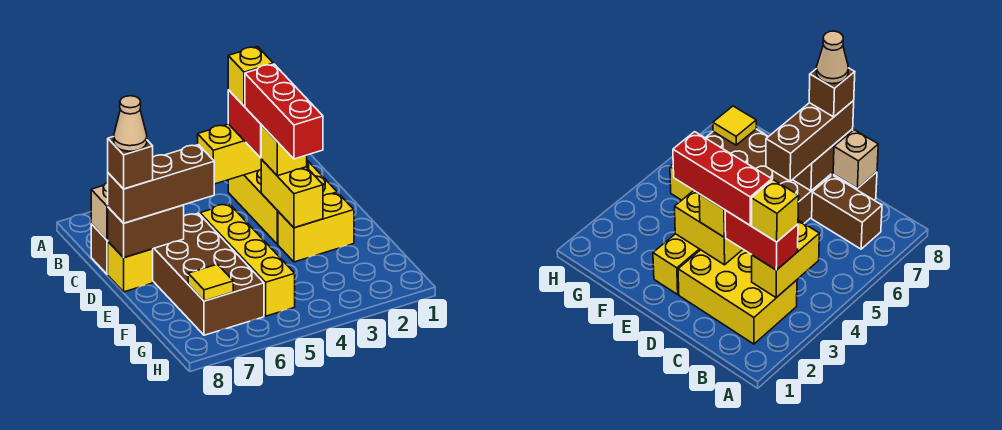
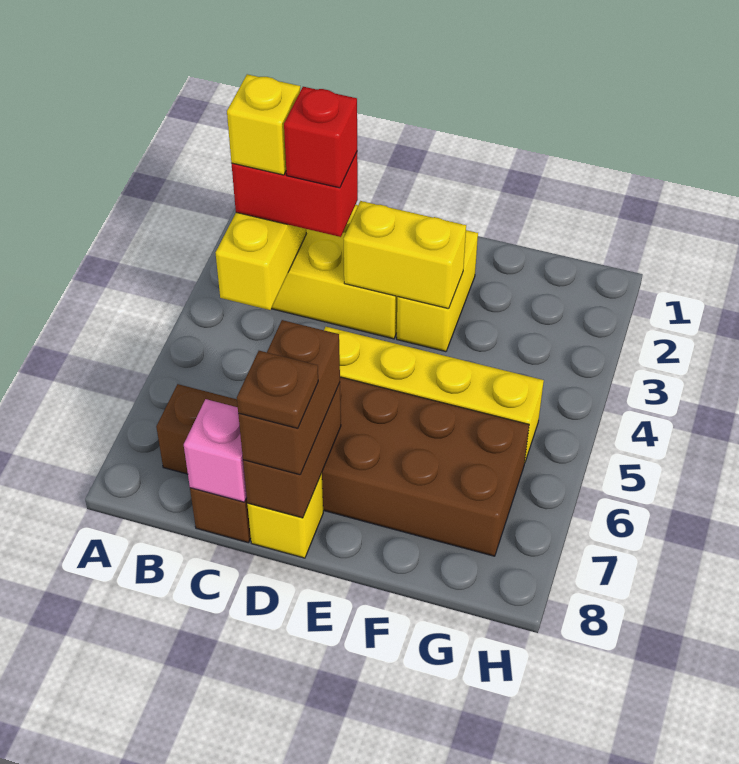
red brick C3:E3 level 4 -> red brick C3 level 4
tan brick C8 level 2 -> pink brick C8 level 2
yellow brick D3 level 3 -> none
brown brick D6:D8 level 3 -> brown brick D7:D8 level 3
brown brick D8 level 4 -> brown plate D8 level 4
tan cone D8 level 5 -> none
yellow tile G7 level 2 -> none

